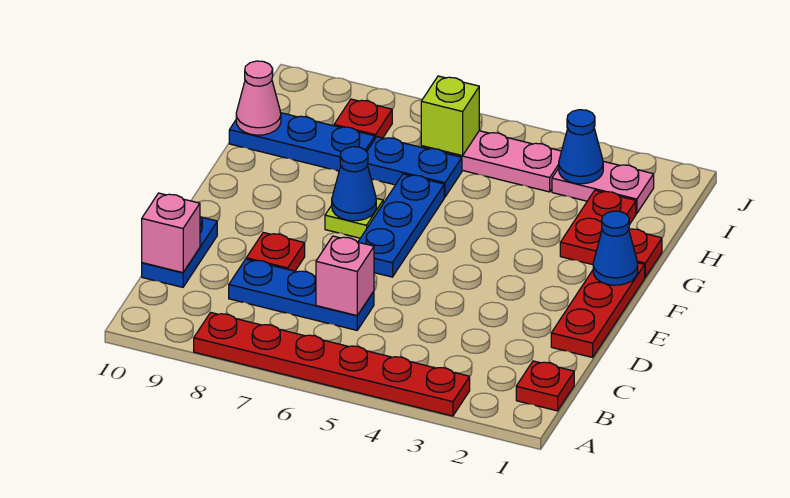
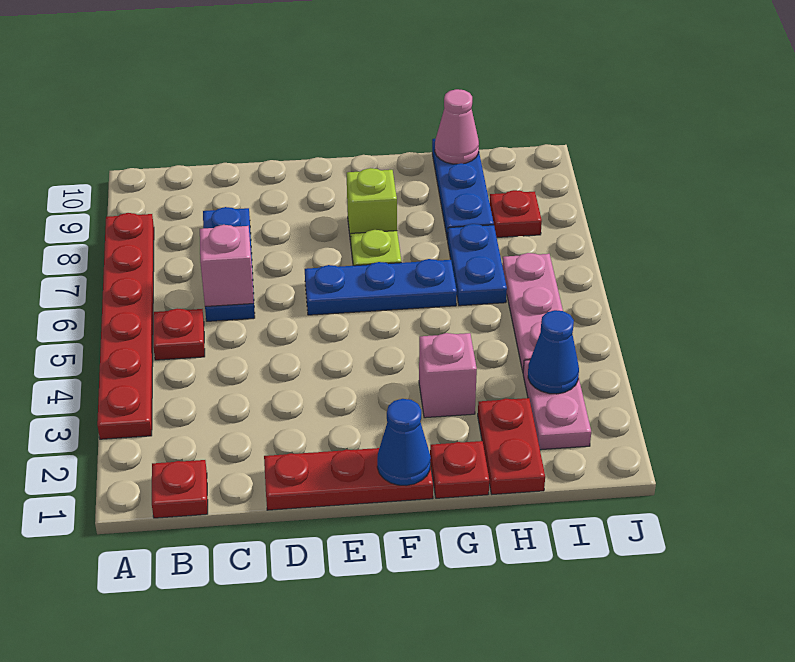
blue plate C10:D10 level 1 -> none
pink brick C10 level 2 -> pink brick G3 level 1
red plate D8 level 1 -> red plate B5 level 1
blue cone F7 level 2 -> none
red plate G2:H2 level 1 -> red plate H1:H2 level 1
lime brick I6 level 2 -> lime brick F8 level 1

